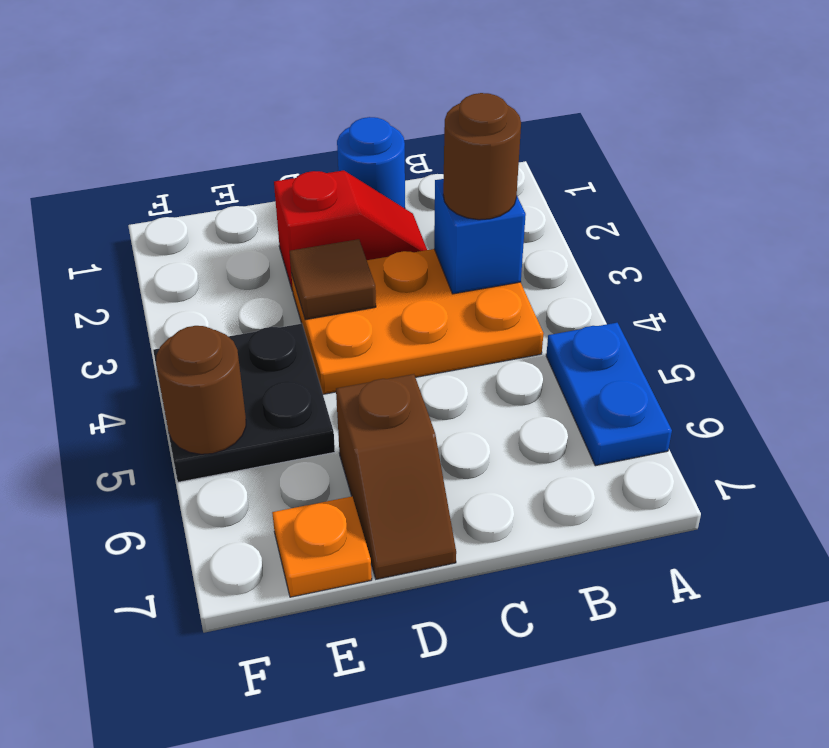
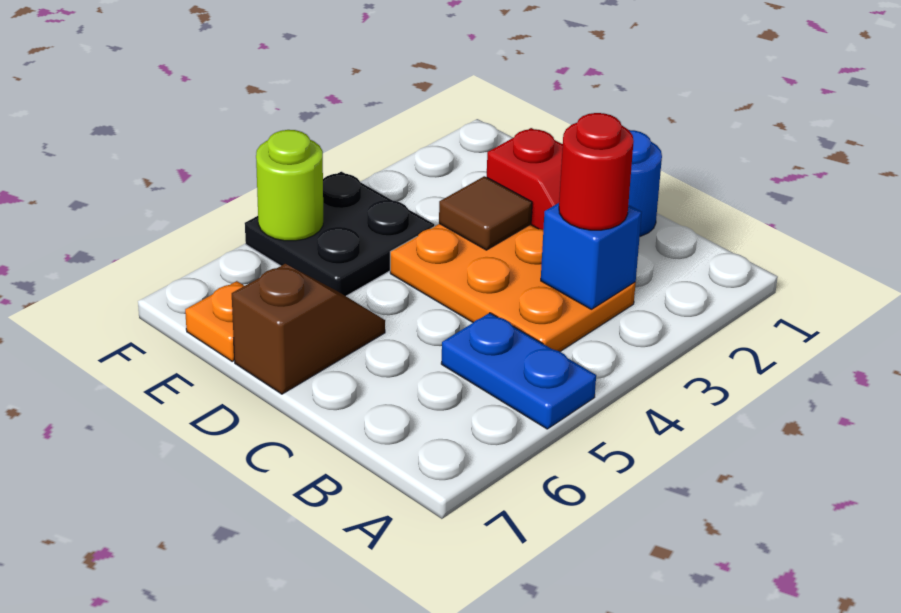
blue plate A5:A6 level 1 -> blue plate A5:B5 level 1
brown round brick B3 level 3 -> red round brick B3 level 3
brown slope D6:D7 level 1 top 6 -> brown slope D6:D7 level 1 top 7
brown round brick F5 level 2 -> lime round brick F5 level 2

